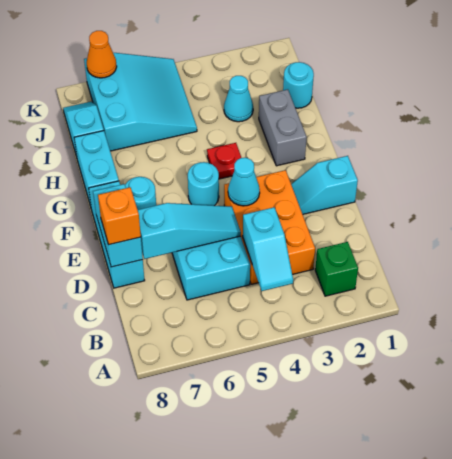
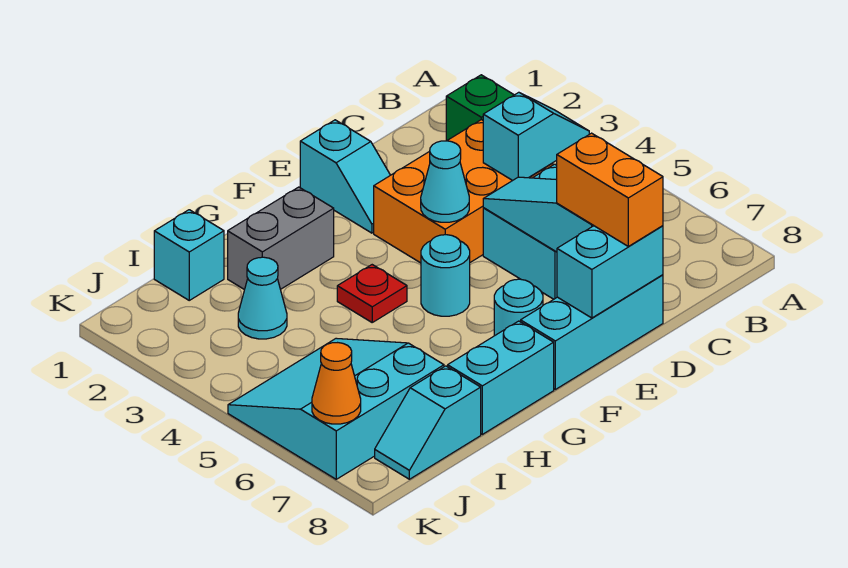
orange brick D8 level 3 -> orange brick D7:D8 level 3
cyan round brick I1 level 1 -> cyan brick I1 level 1

